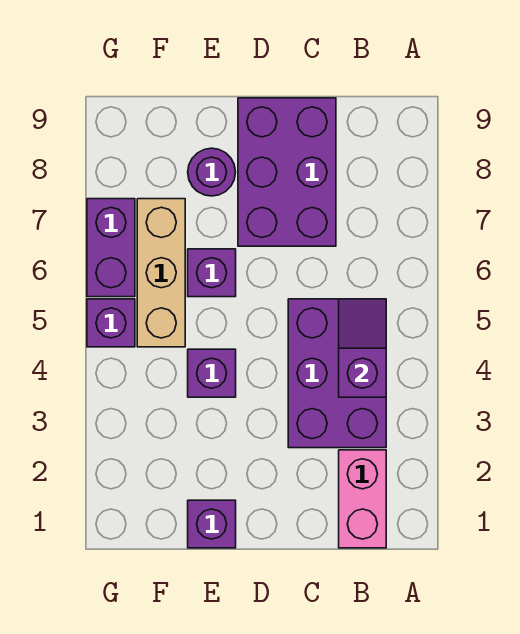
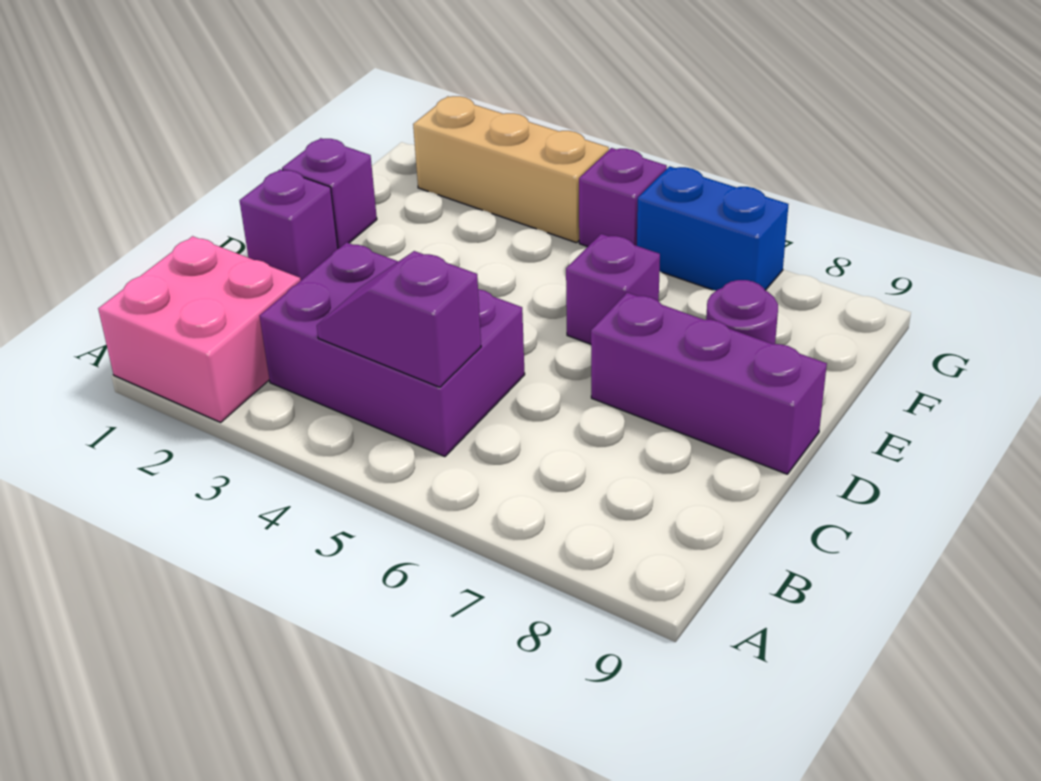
pink brick B1:B2 level 1 -> pink brick A1:B2 level 1
purple slope B4:B5 level 2 top 4 -> purple slope B4:B5 level 2 top 5
purple brick C7:D9 level 1 -> purple brick D7:D9 level 1
purple brick E4 level 1 -> purple brick D1 level 1
tan brick F5:F7 level 1 -> tan brick G2:G4 level 1
purple brick G6:G7 level 1 -> blue brick G6:G7 level 1

